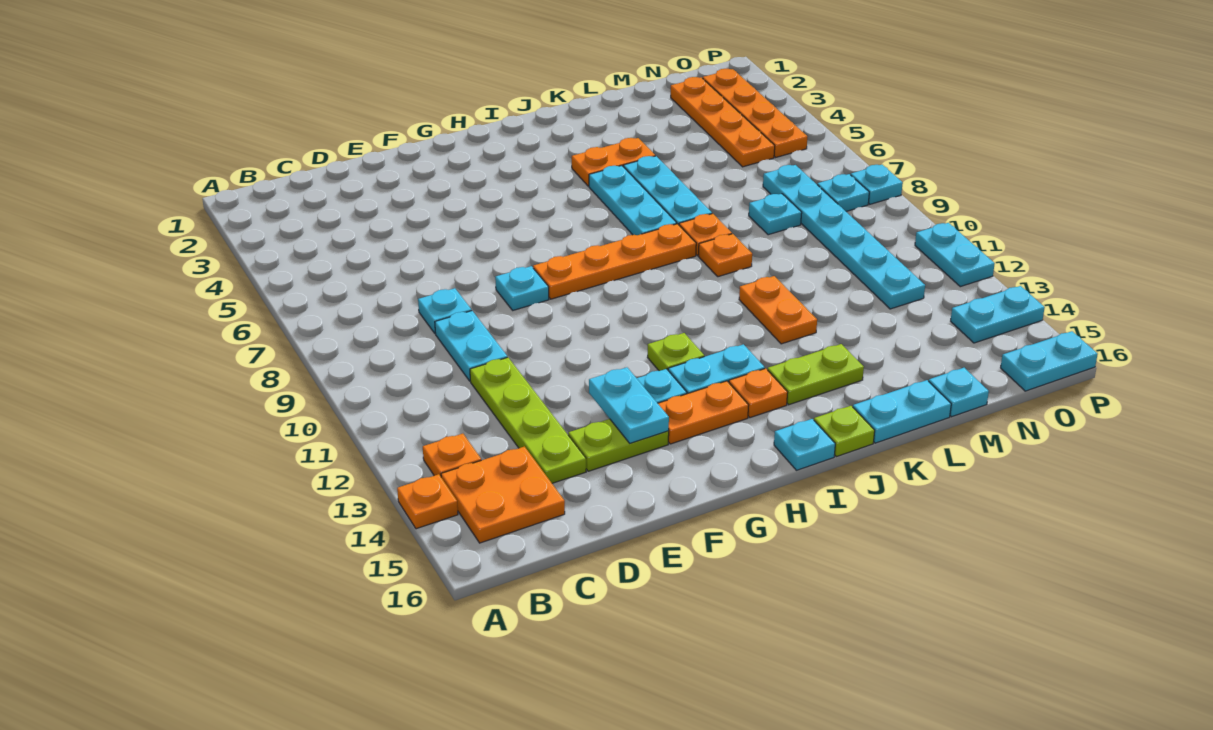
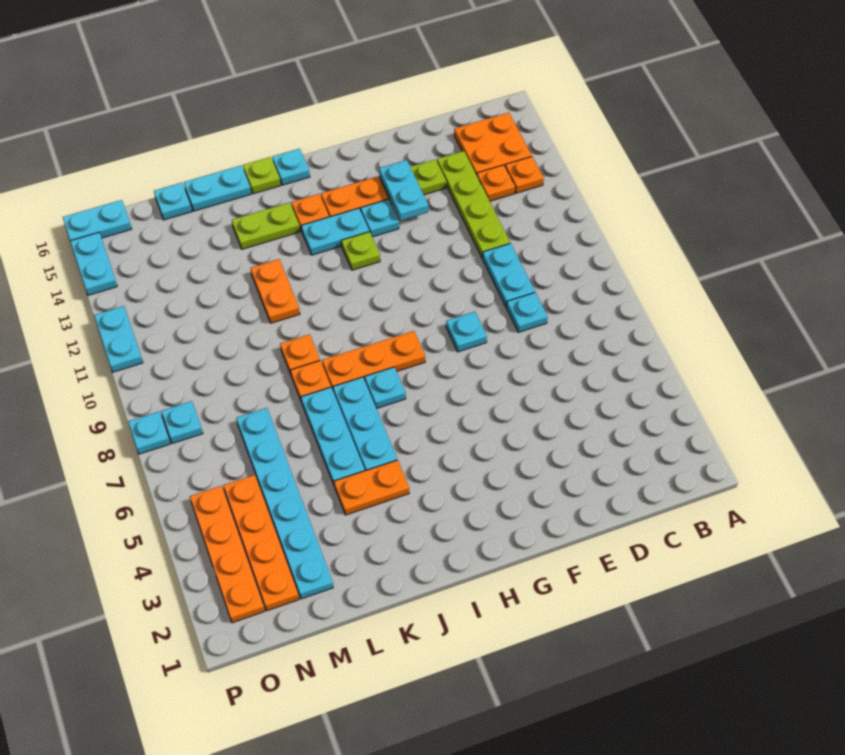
orange plate A14 level 1 -> orange plate C13 level 1
orange plate G8:J8 level 1 -> orange plate H8:J8 level 1
cyan plate M8 level 1 -> cyan plate I7 level 1
cyan plate N7:N12 level 1 -> cyan plate M2:M7 level 1
cyan plate O14:P14 level 1 -> cyan plate P14:P15 level 1

